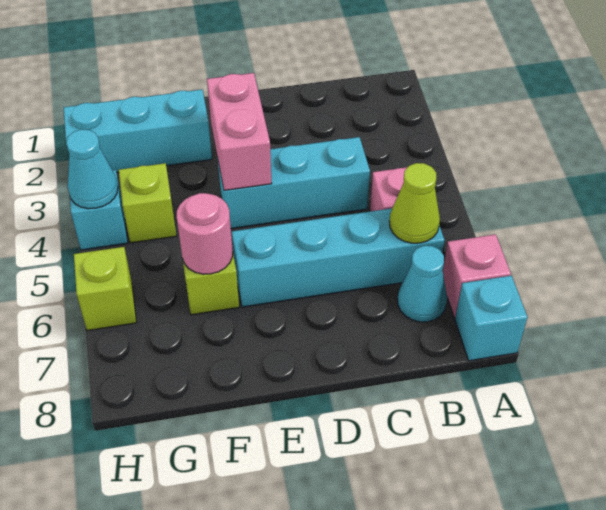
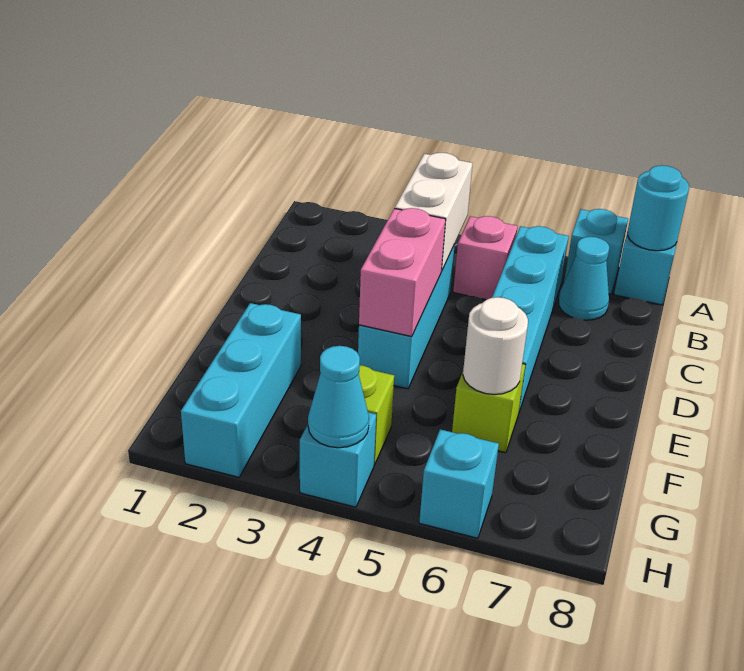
pink brick A7 level 1 -> cyan brick A7 level 1
none -> cyan round brick A8 level 2
none -> white brick B4:C4 level 2
lime cone B6 level 2 -> none
pink brick E3:E4 level 2 -> pink brick D4:E4 level 2
pink round brick F6 level 2 -> white round brick F6 level 2
lime brick H6 level 1 -> cyan brick H6 level 1

